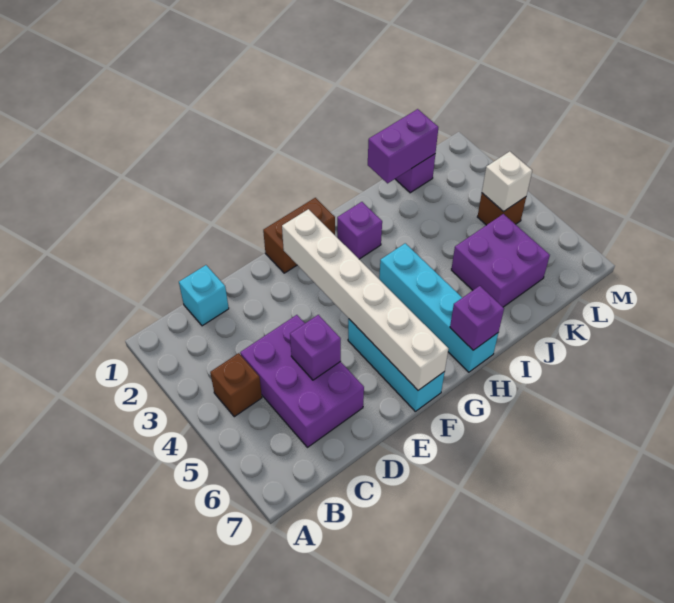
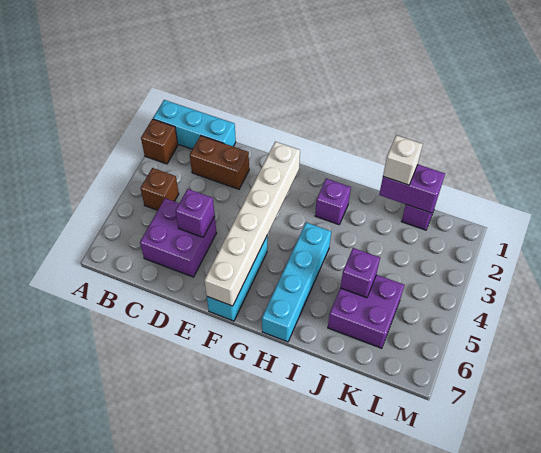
cyan brick C1 level 1 -> cyan brick A1:C1 level 1
purple brick C4:D6 level 1 -> purple brick C5:D6 level 1
brown brick F1:G1 level 1 -> brown brick C2:D2 level 1
purple brick H7 level 2 -> purple brick J5 level 2
brown brick L4 level 1 -> brown brick A2 level 1
white brick L4 level 2 -> white brick J1 level 3

